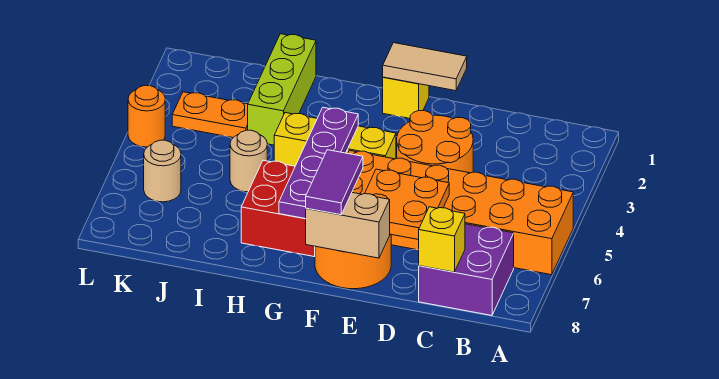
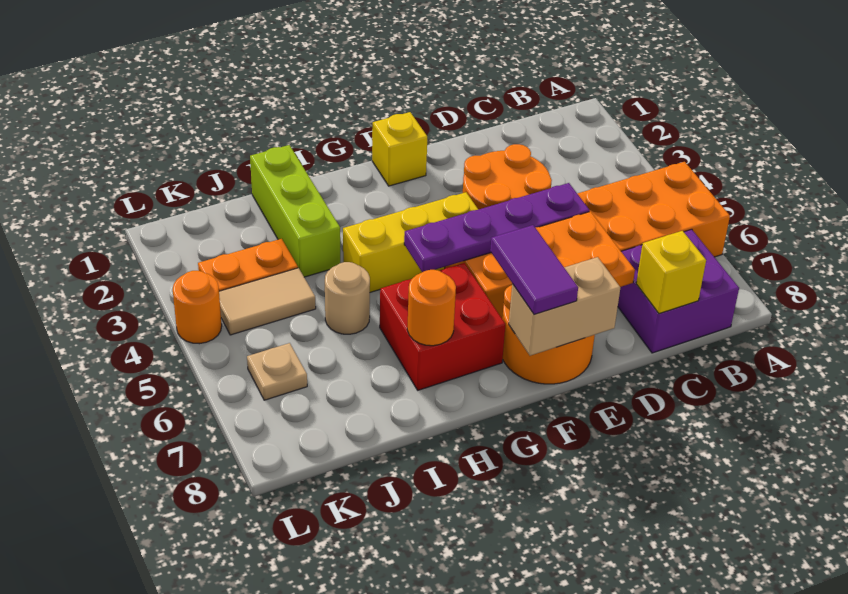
tan tile E1:F1 level 2 -> tan tile J4:K4 level 1
purple plate G4:G7 level 2 -> purple plate D5:G5 level 2
none -> orange round brick H7 level 2
tan round brick K6 level 1 -> tan plate K6 level 1

